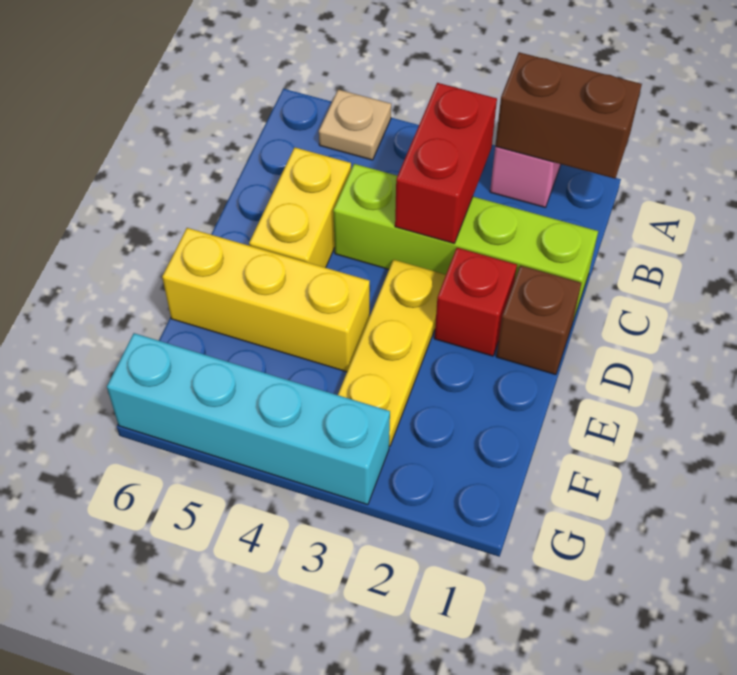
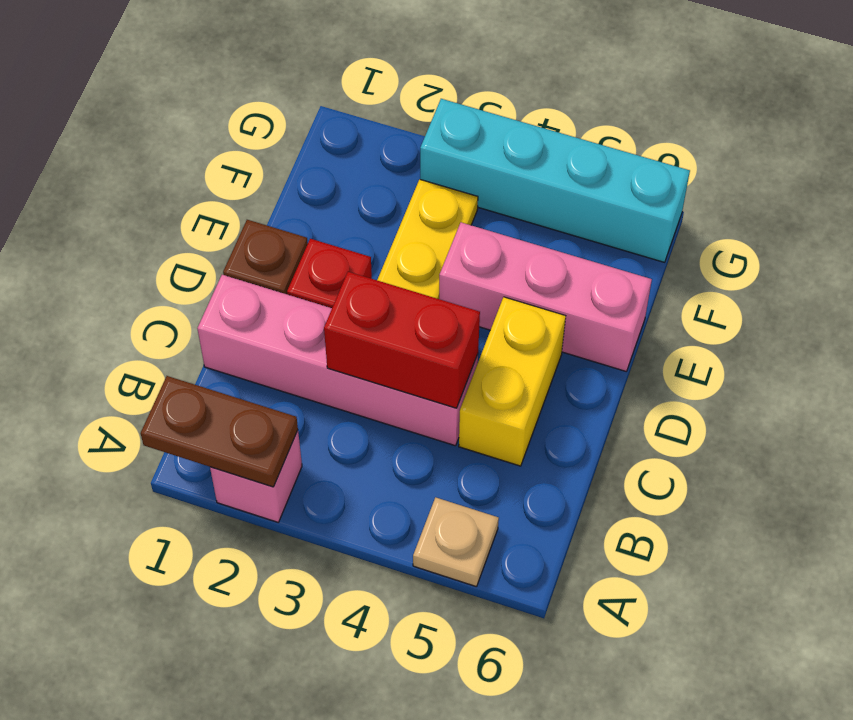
brown brick A1:A2 level 2 -> brown plate A1:A2 level 2
red brick B3:C3 level 2 -> red brick C3:C4 level 2
lime brick C1:C4 level 1 -> pink brick C1:C4 level 1
yellow brick E4:E6 level 1 -> pink brick E4:E6 level 1

